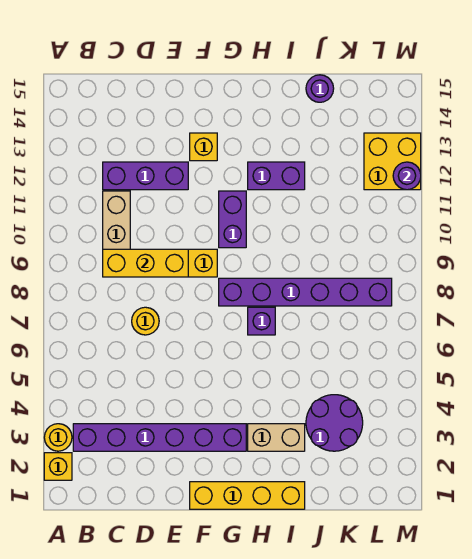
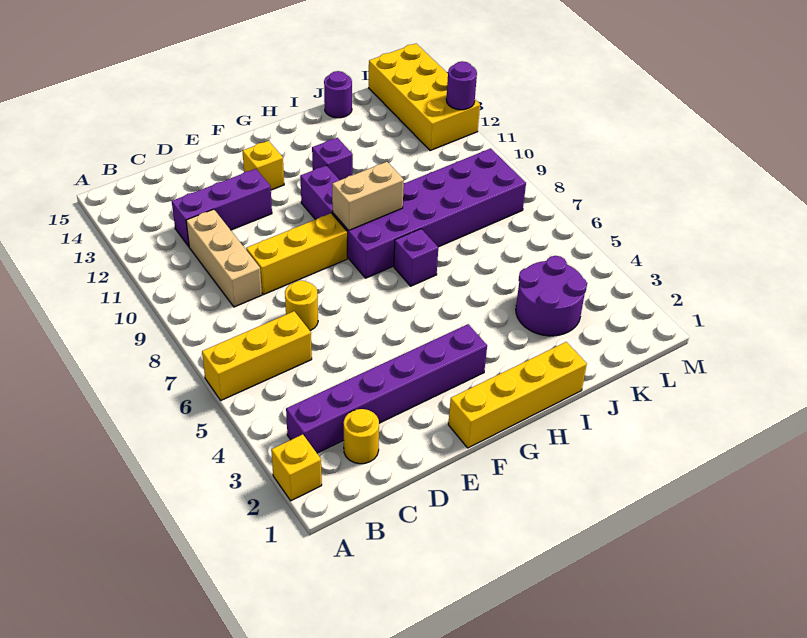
yellow round brick A3 level 1 -> yellow round brick C2 level 1
yellow brick C9:E9 level 2 -> yellow brick A6:C6 level 1
purple brick G8:L8 level 1 -> purple brick G8:L9 level 1
tan brick H3:I3 level 1 -> tan brick G9:H9 level 2
purple brick H12:I12 level 1 -> purple brick H12 level 1
yellow brick L12:M13 level 1 -> yellow brick L12:M15 level 1

